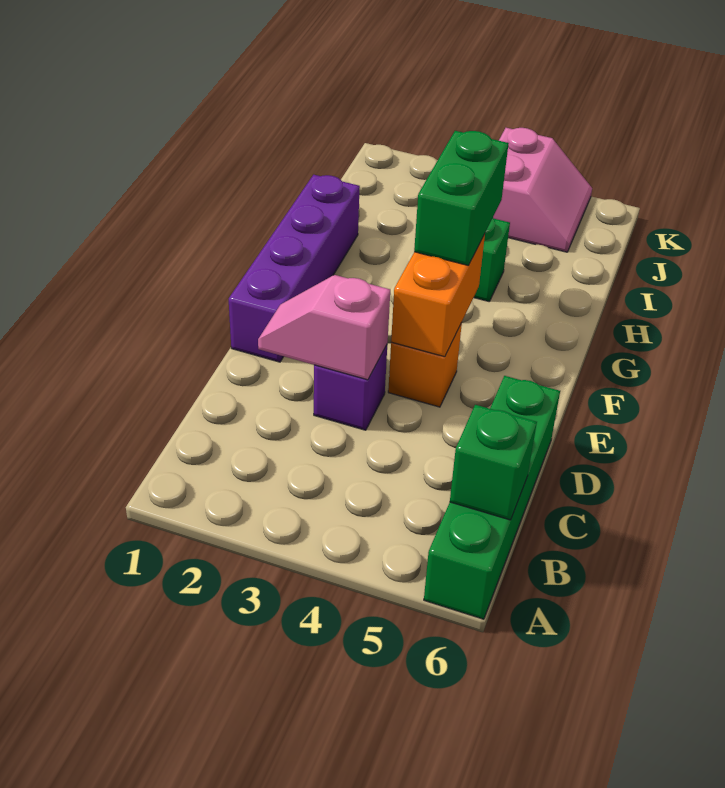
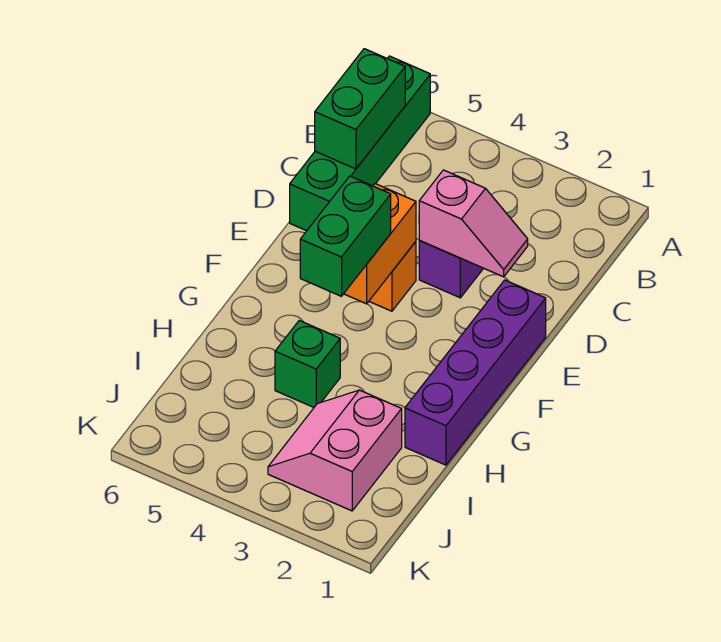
green brick B6 level 2 -> green brick B6:C6 level 2
pink slope J4:K5 level 1 top 4 -> pink slope I2:J3 level 1 top 2

